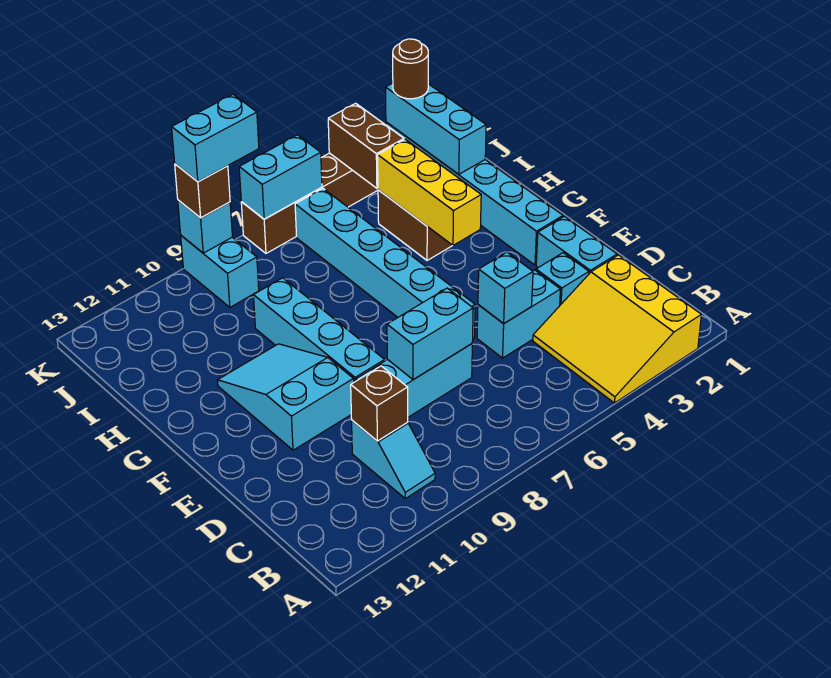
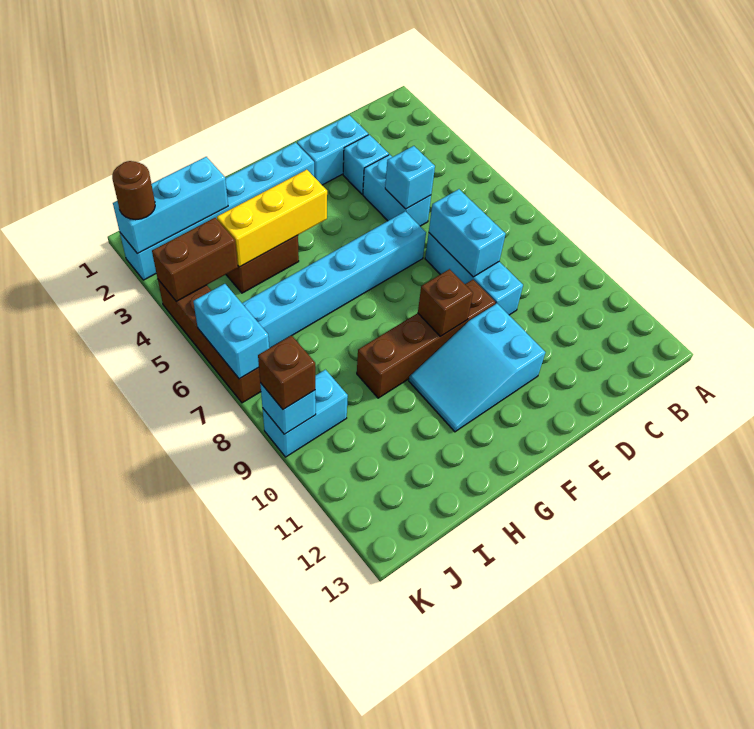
yellow slope A2:C4 level 1 top 2 -> none
cyan slope B10:C10 level 1 top C -> none
brown brick C10 level 2 -> brown brick F9 level 2
cyan brick E9:H9 level 1 -> brown brick E9:H9 level 1
cyan brick K8:K9 level 4 -> none

